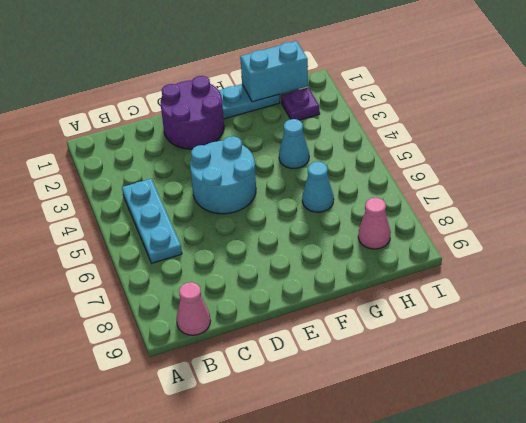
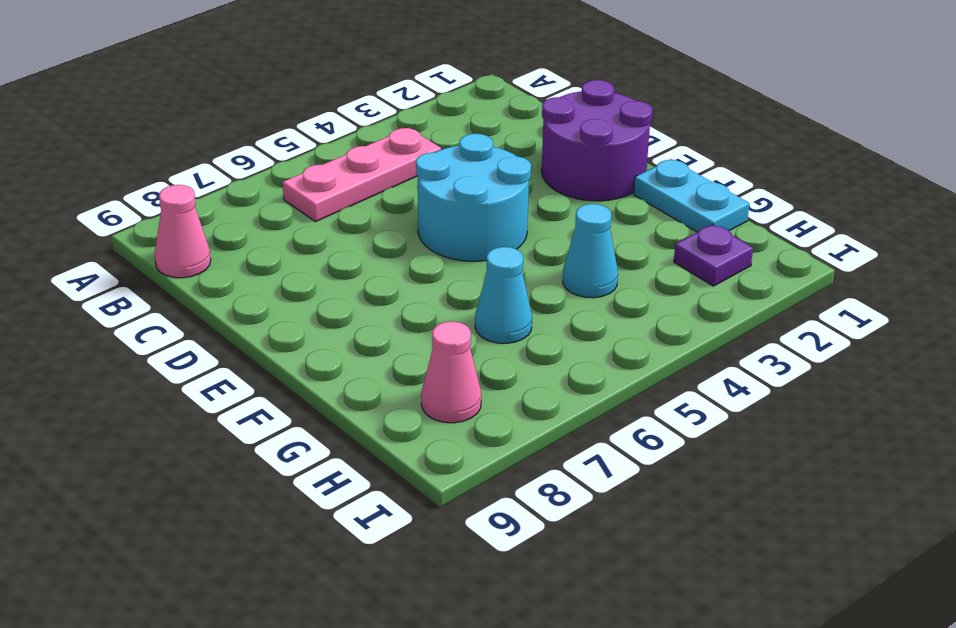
cyan plate B4:B6 level 1 -> pink plate B4:B6 level 1
cyan brick G1:H1 level 2 -> none

